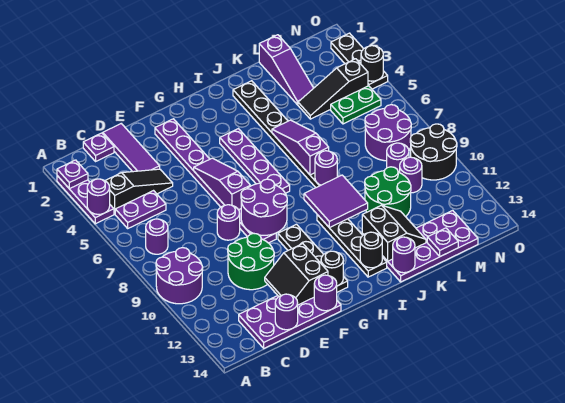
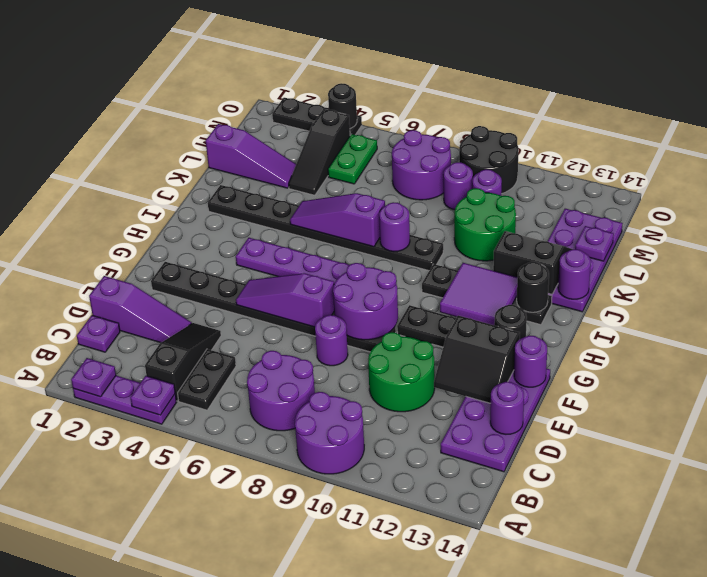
purple round brick A4 level 2 -> purple plate A4 level 2
purple plate B5:C5 level 1 -> black plate B5:C5 level 1
purple round brick B7 level 1 -> purple round brick B7:C8 level 1
purple tile D1:D3 level 1 -> purple slope D1:D3 level 1 top 1
purple plate F2:F9 level 1 -> black plate F2:F9 level 1
purple tile I9:J10 level 2 -> purple tile H11:I12 level 2

